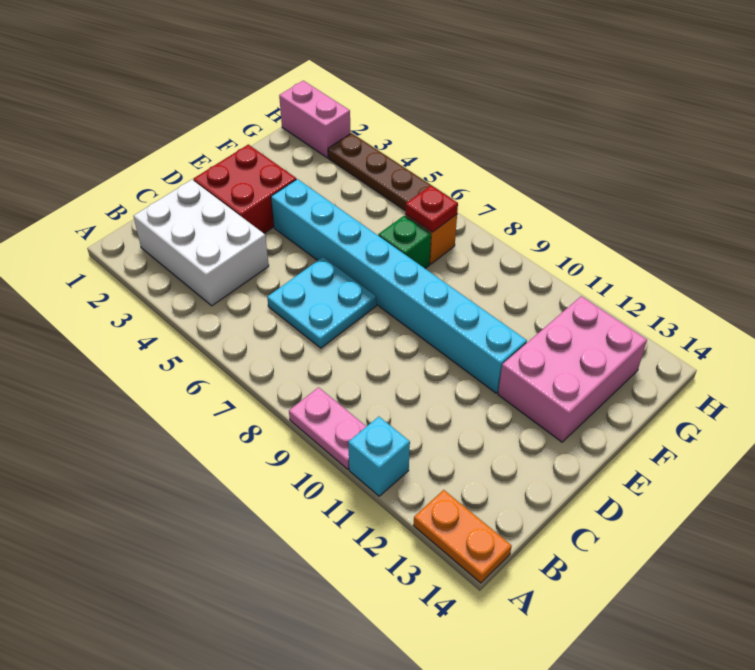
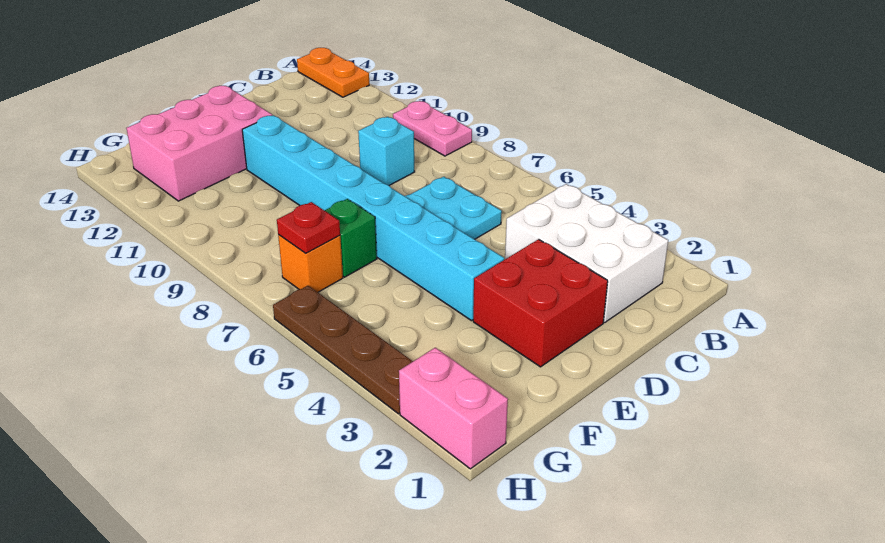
cyan brick A11 level 1 -> cyan brick C9 level 1

